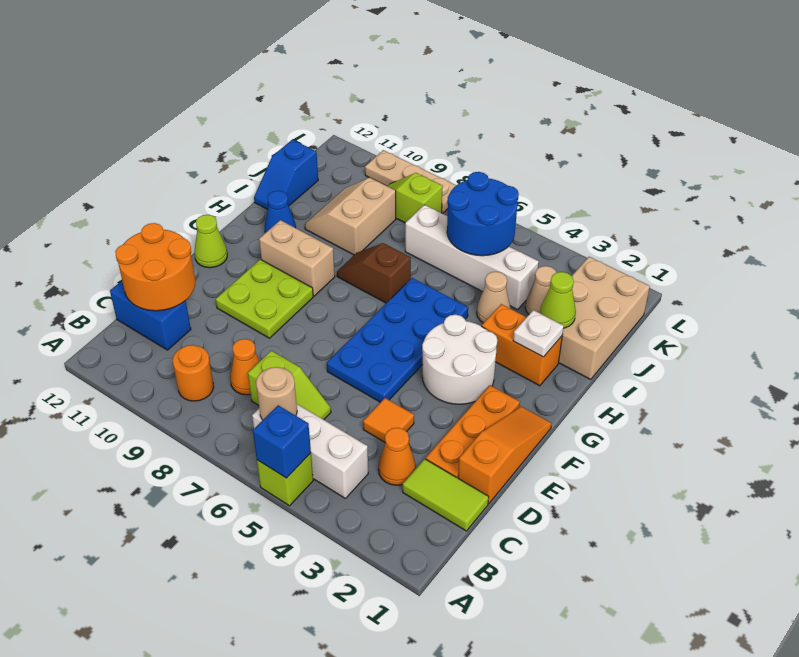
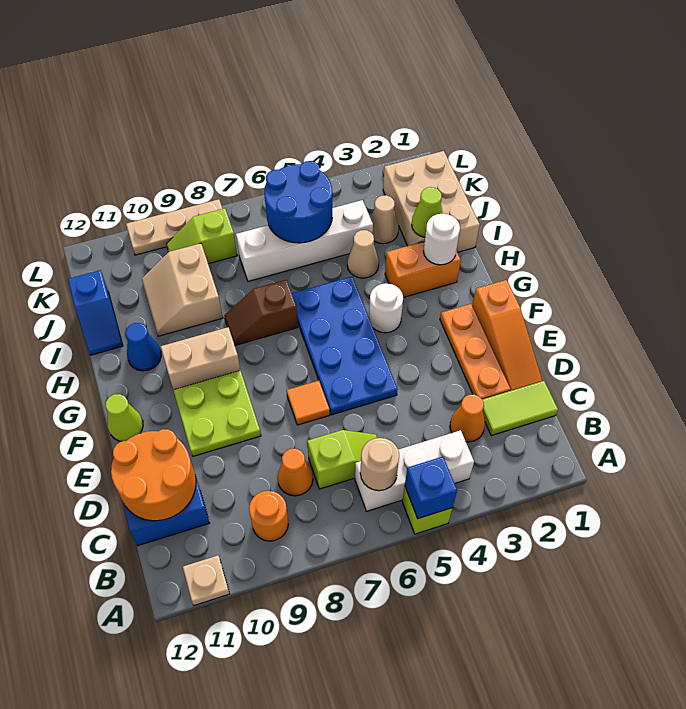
none -> tan plate A11 level 1
orange slope D1:F1 level 1 top D -> orange slope D1:F1 level 1 top F
orange tile D4 level 1 -> orange tile E7 level 1
white round brick F3:G4 level 1 -> white round brick G4 level 1
white plate H2 level 2 -> white round brick H2 level 2

